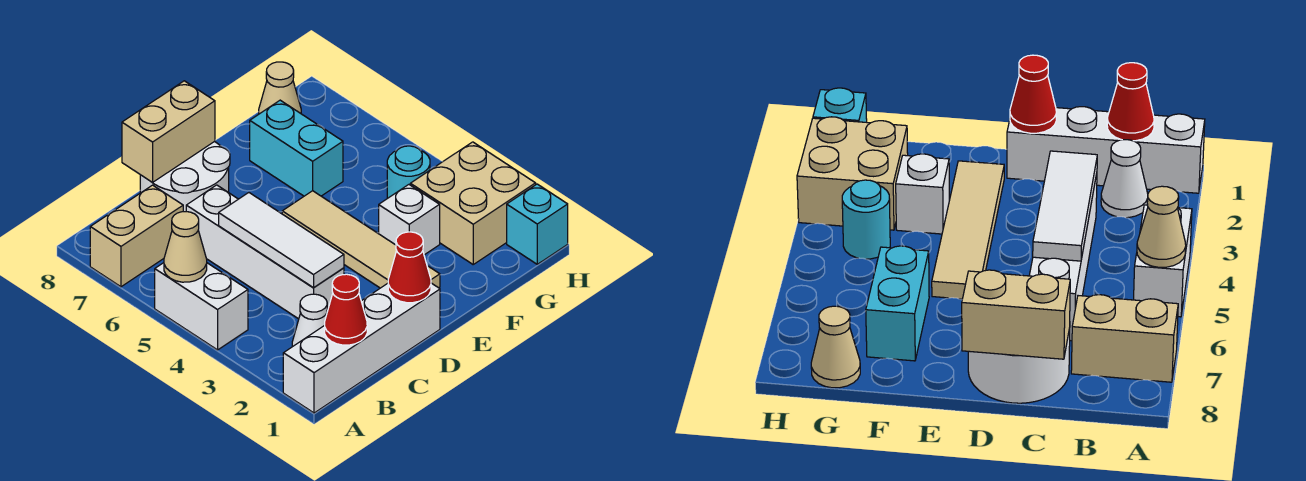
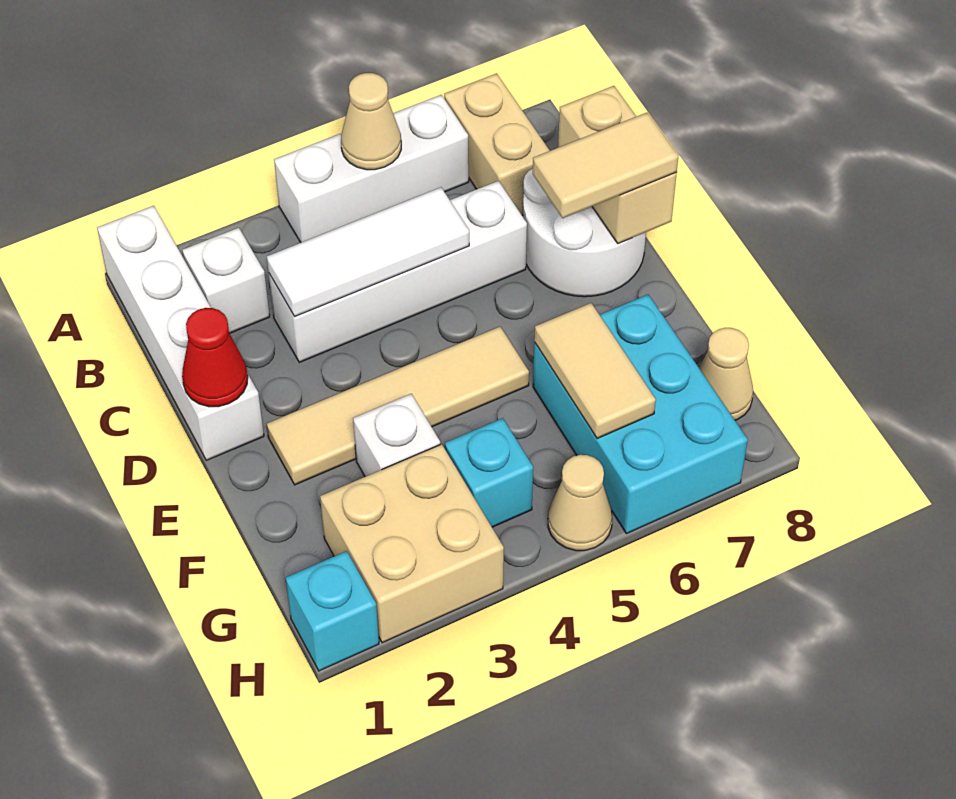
white brick A4:A5 level 1 -> white brick A4:A6 level 1
red cone B1 level 2 -> none
white cone B2 level 1 -> white brick B2 level 1
none -> tan tile D7:D8 level 3
cyan brick F6:F7 level 1 -> cyan brick F6:H7 level 1
none -> tan tile F6:G6 level 2
cyan round brick G4 level 1 -> cyan brick G4 level 1
none -> tan cone H5 level 1

